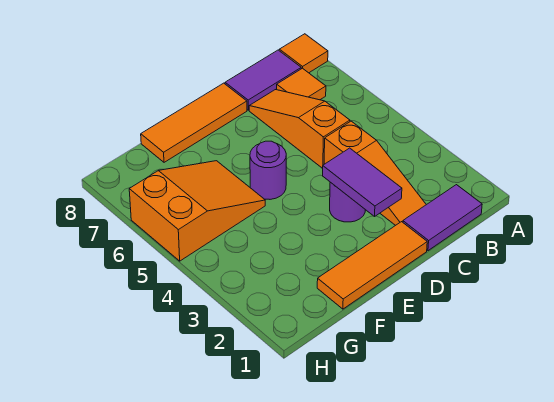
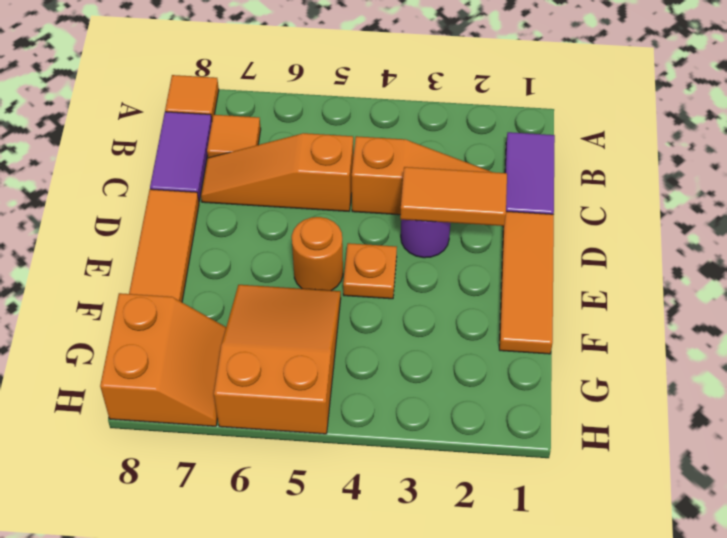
purple tile D2:D3 level 2 -> orange tile D2:D3 level 2
none -> orange plate E4 level 1
purple round brick E5 level 1 -> orange round brick E5 level 1
none -> orange slope G7:H8 level 1 top 8

